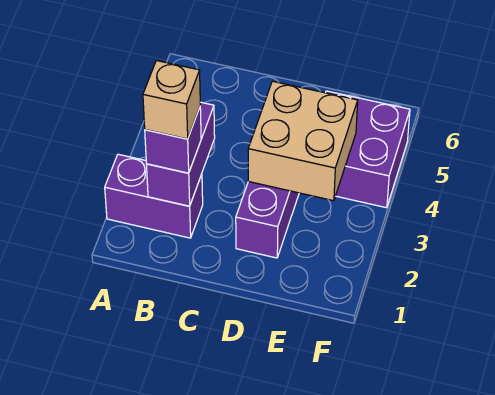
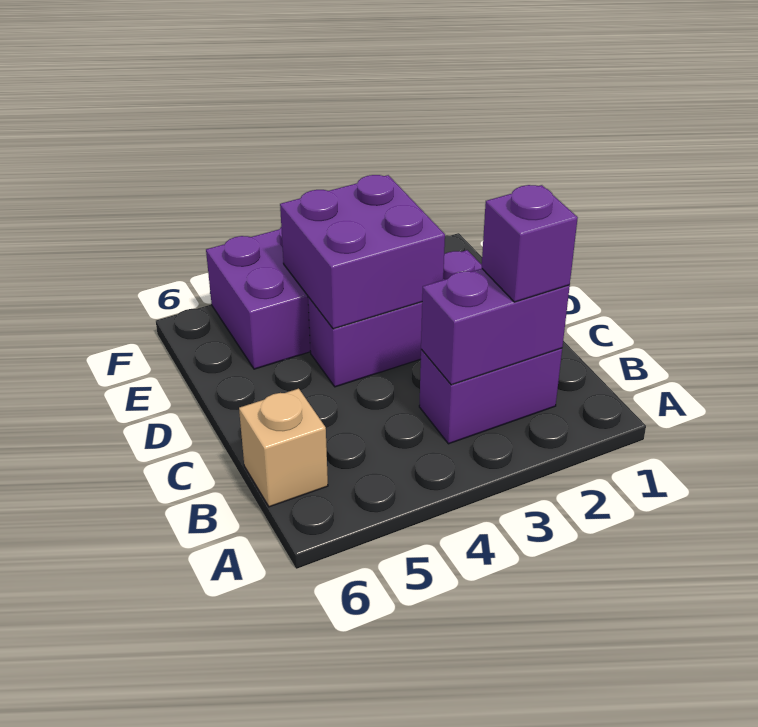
purple brick A2:B2 level 1 -> purple brick B2:B3 level 1
tan brick B2 level 4 -> tan brick B6 level 1
tan brick D3:E4 level 2 -> purple brick D3:E4 level 2

